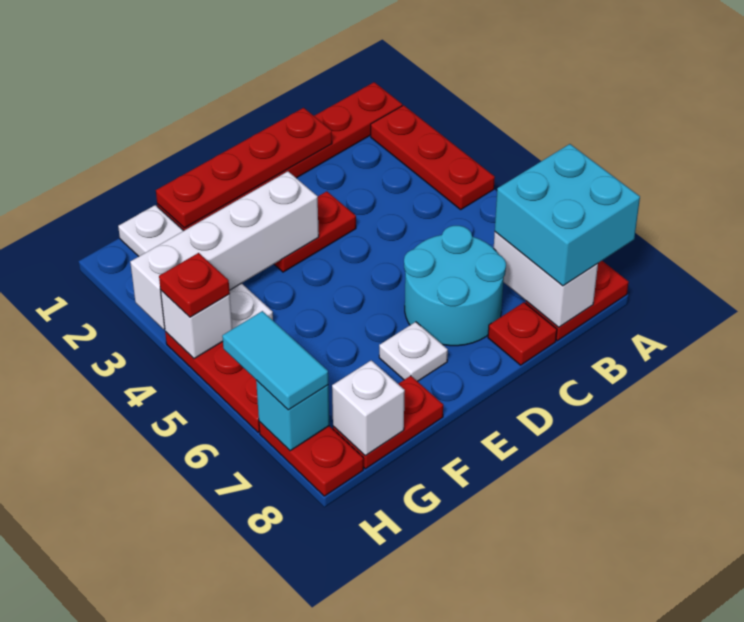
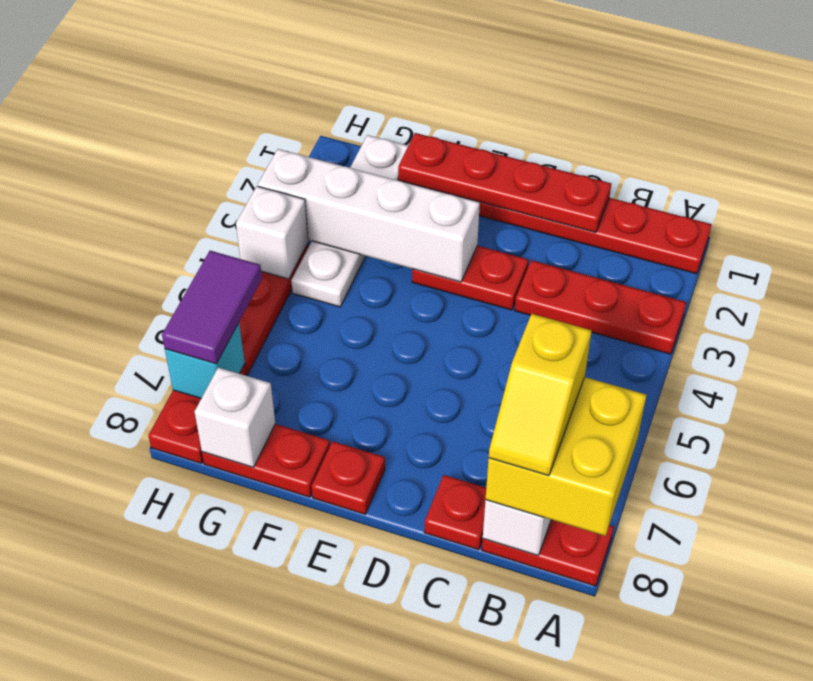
red plate A2:A4 level 1 -> red plate A3:C3 level 1
cyan brick A7:B8 level 3 -> yellow brick A7:B8 level 3
none -> yellow slope B7:B8 level 4 top 7
cyan round brick C6:D7 level 1 -> none
white plate E7 level 1 -> none
red plate H4 level 3 -> red plate E8 level 1
cyan tile H6:H7 level 3 -> purple tile H6:H7 level 3

